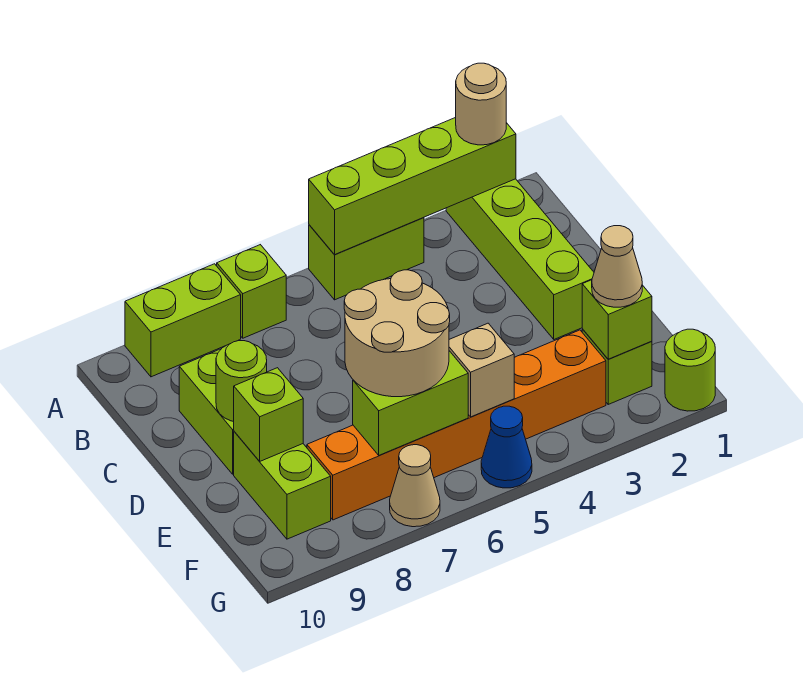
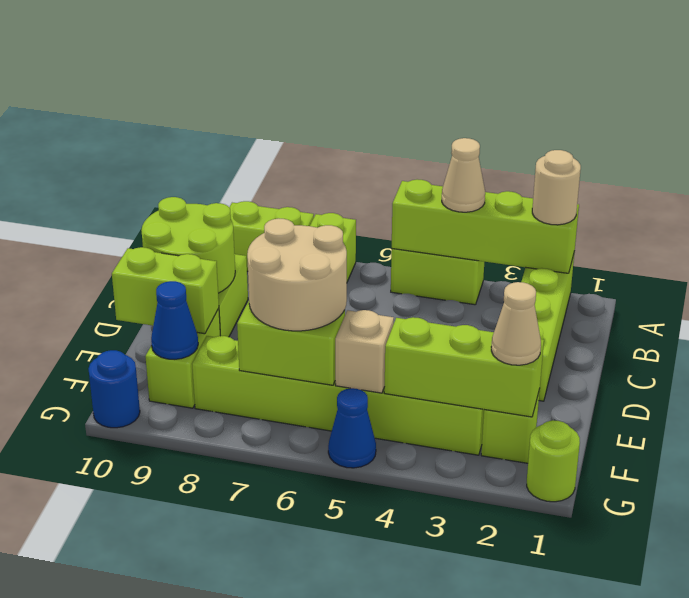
lime round brick D9 level 2 -> lime round brick C9:D10 level 2
lime brick E9 level 2 -> lime brick E9:E10 level 2
lime brick F2 level 2 -> lime brick F2:F4 level 2
orange brick F3:F8 level 1 -> lime brick F3:F8 level 1
none -> blue cone F9 level 2
tan cone G7 level 1 -> tan cone A4 level 3
none -> blue round brick G10 level 1

